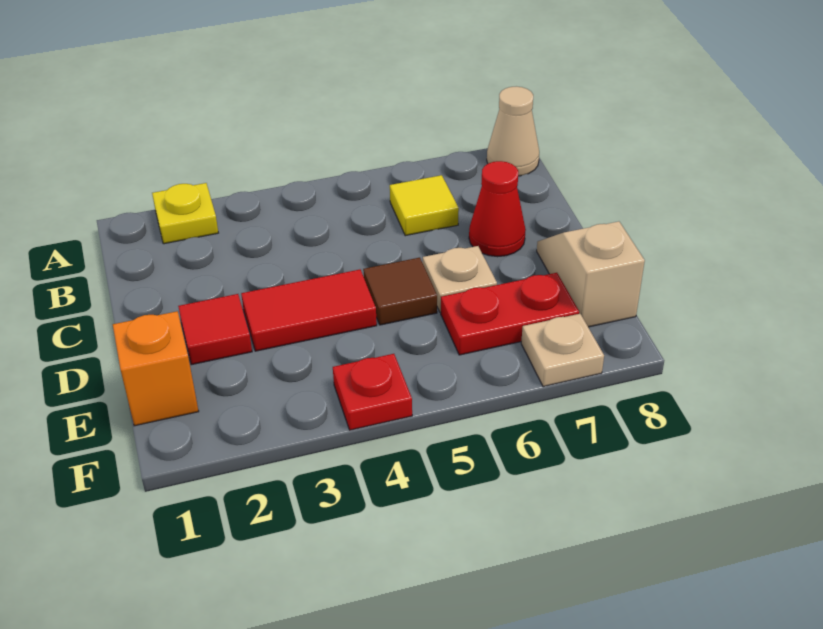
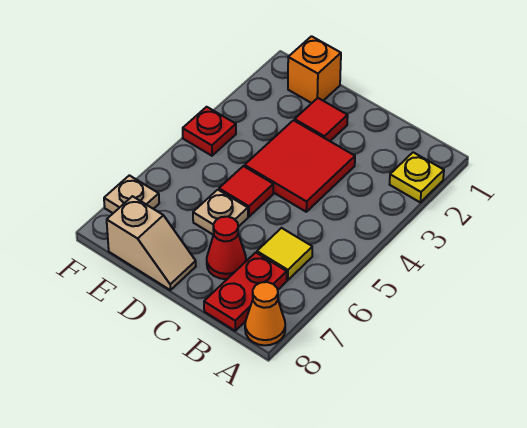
tan cone A8 level 1 -> orange cone A8 level 1
red tile D3:D4 level 1 -> red tile C3:D4 level 1
brown tile D5 level 1 -> red tile D5 level 1
red plate E6:E7 level 1 -> red plate B7:B8 level 1

